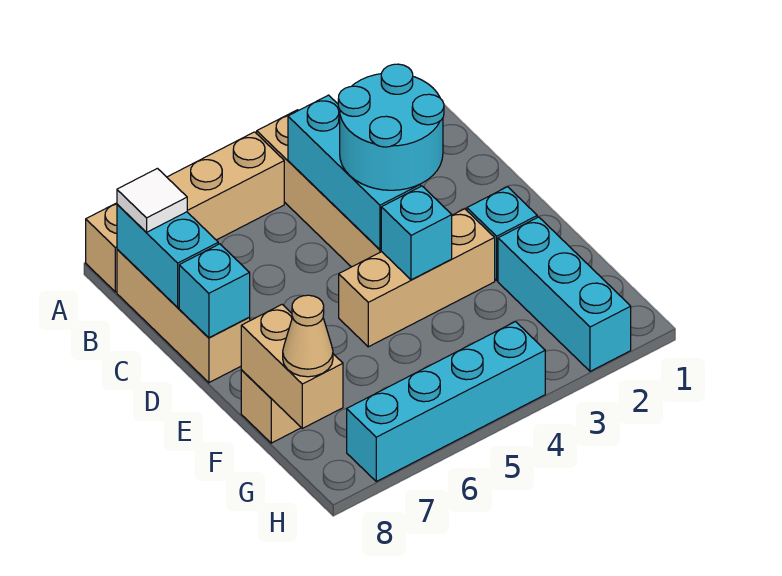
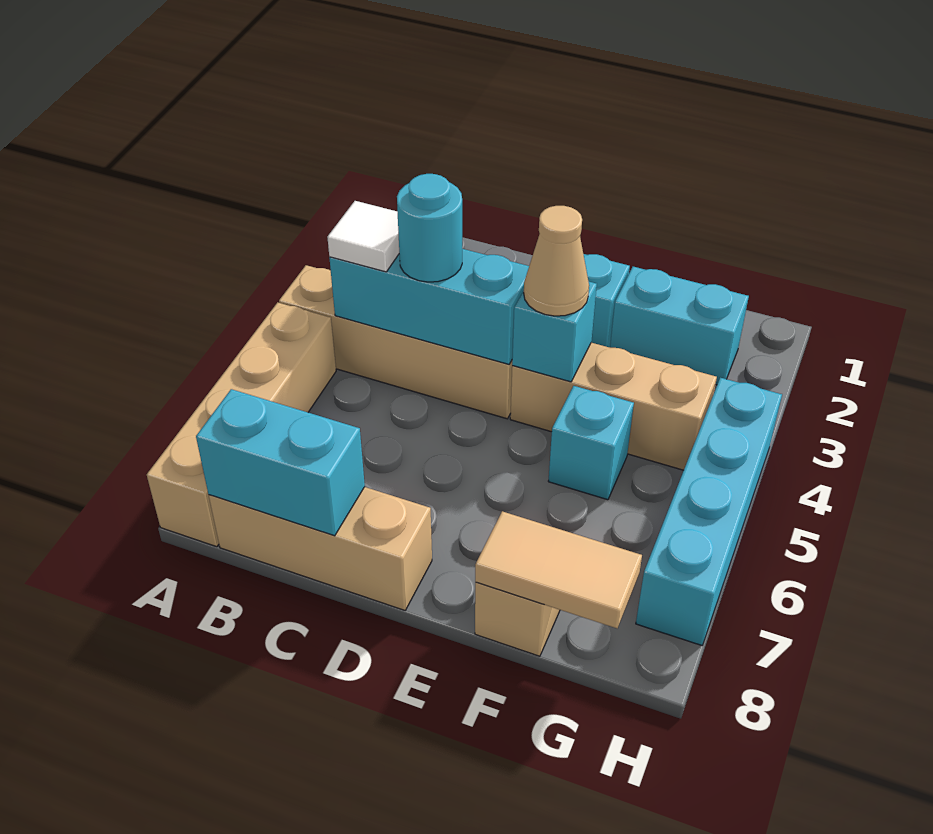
white tile B8 level 3 -> white tile B4 level 3
cyan round brick C3:D4 level 3 -> cyan round brick C4 level 3
cyan brick D8 level 2 -> cyan brick F5 level 1
tan brick E3:E5 level 1 -> tan brick E4:G4 level 1
cyan brick F2:H2 level 1 -> cyan brick F2:G2 level 1
tan brick F8:G8 level 2 -> tan tile F8:G8 level 2
tan cone G8 level 3 -> tan cone E4 level 3

